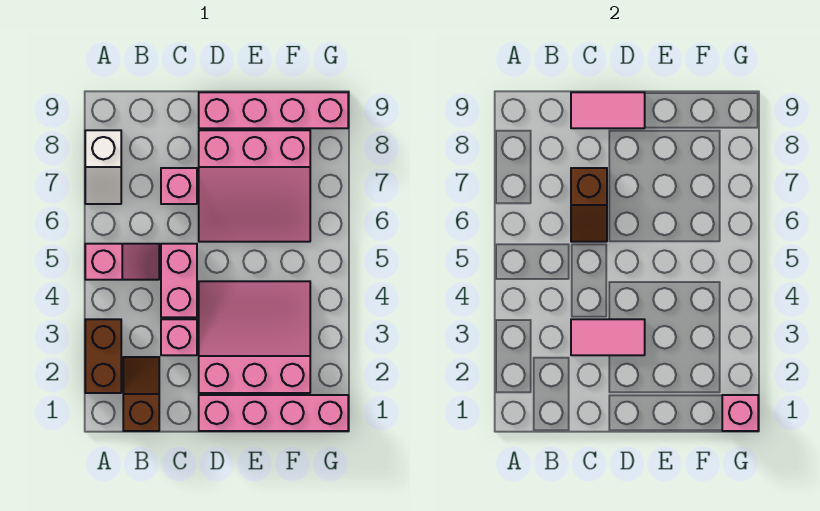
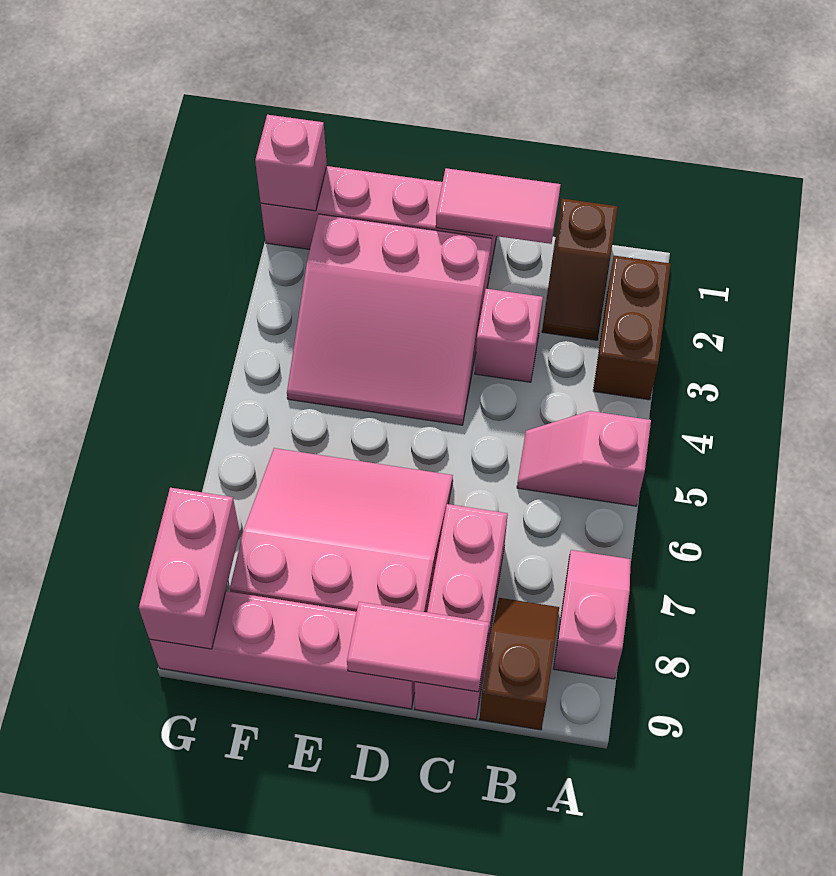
white slope A7:A8 level 1 top 8 -> pink slope A7:A8 level 1 top 8
pink tile C3:D3 level 2 -> pink tile C1:D1 level 2
pink brick C4:C5 level 1 -> pink brick G8:G9 level 2
brown slope C6:C7 level 2 top 7 -> brown slope B8:B9 level 1 top 9
pink brick C7 level 1 -> pink brick C7:C9 level 1

